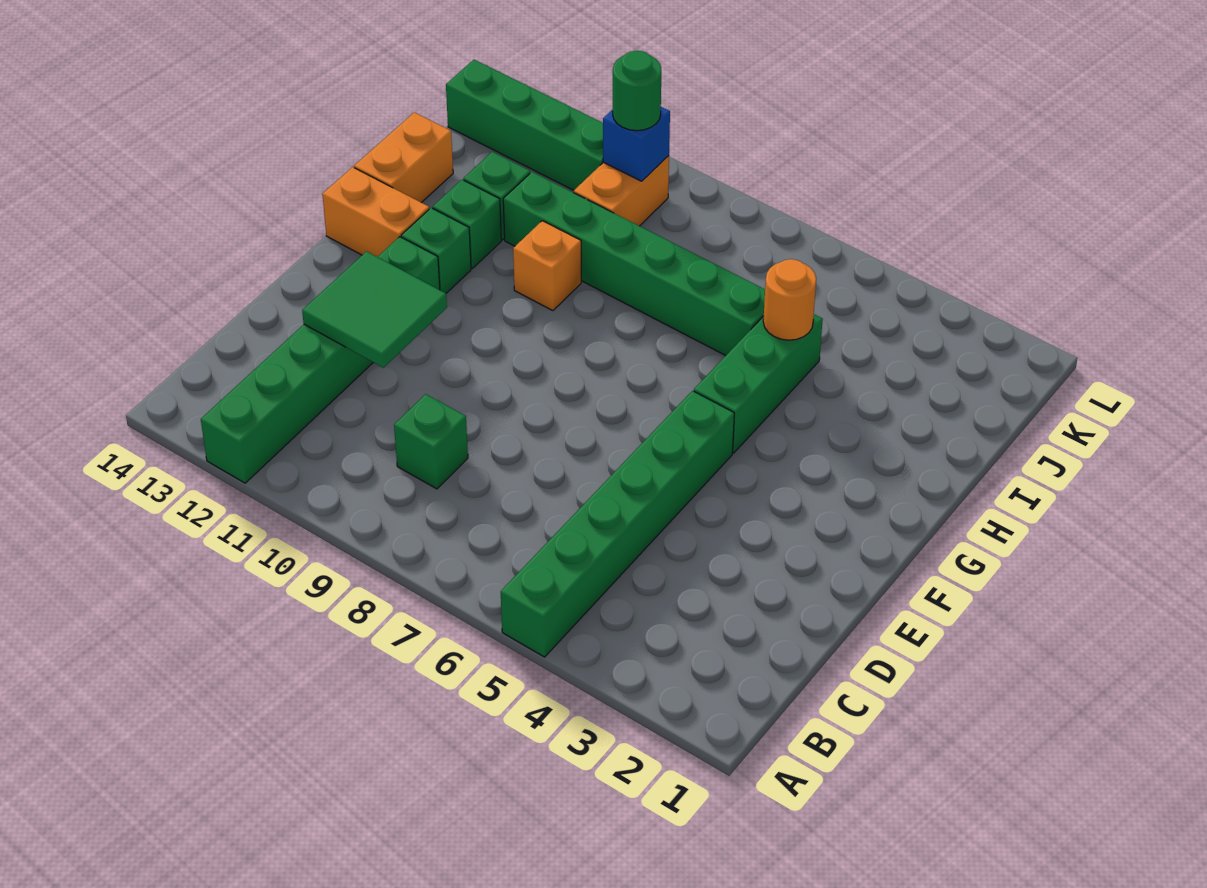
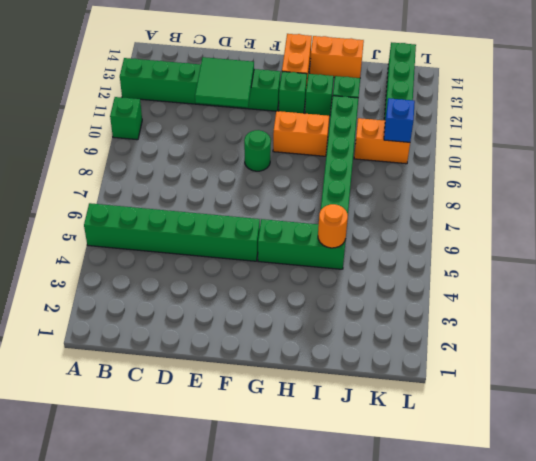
green brick C9 level 1 -> green brick A10 level 1
orange brick H10 level 1 -> orange brick G10:H10 level 1
green round brick K10 level 3 -> green round brick F9 level 1

